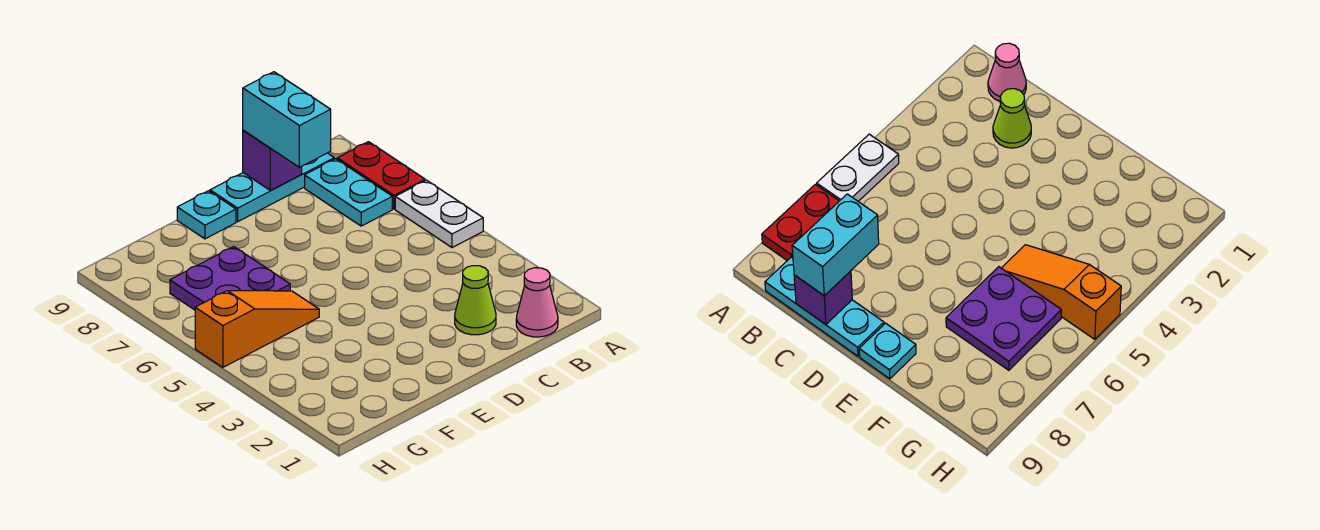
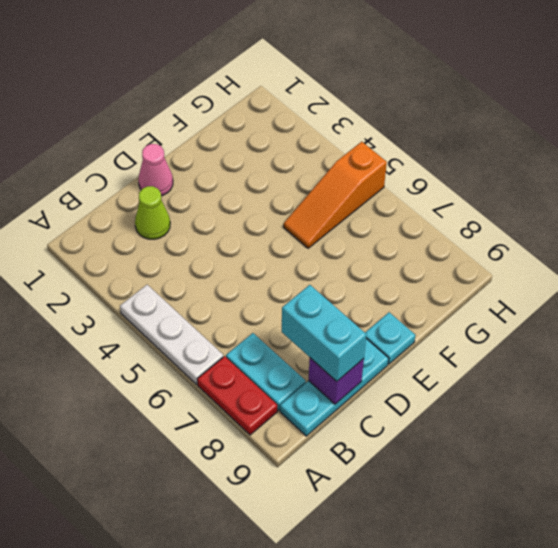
white plate A5:A6 level 1 -> white plate A4:A6 level 1
pink cone B1 level 1 -> pink cone D1 level 1
purple plate F6:G7 level 1 -> none

